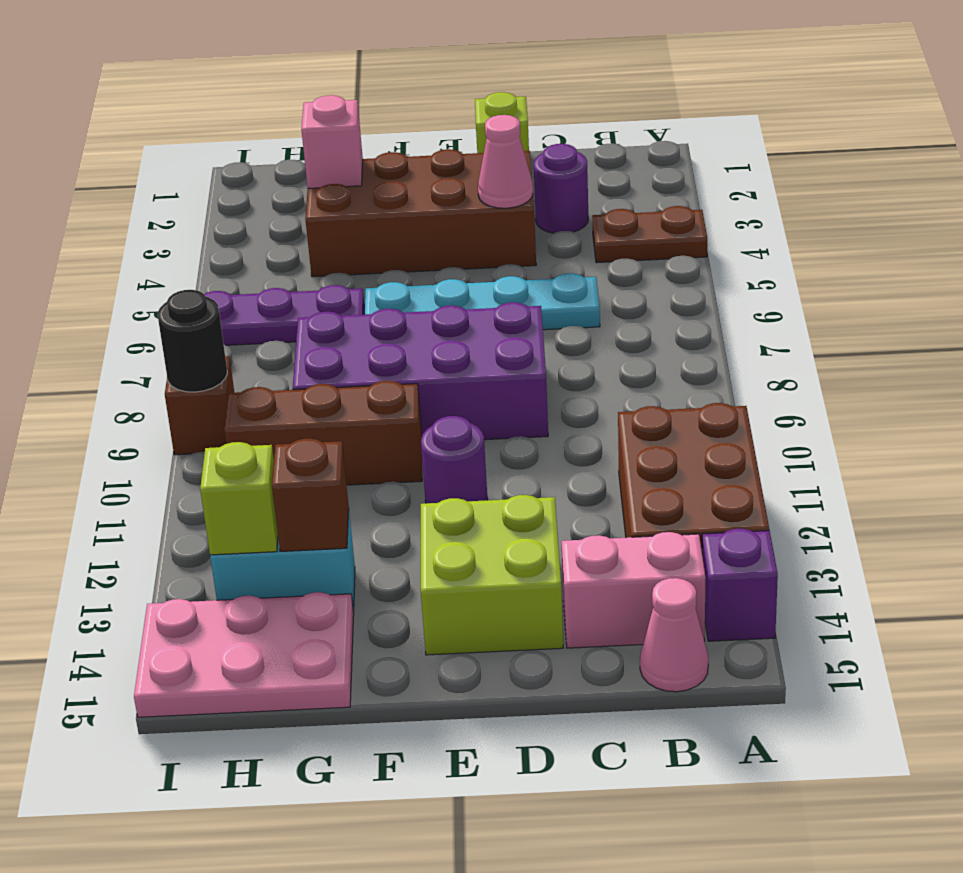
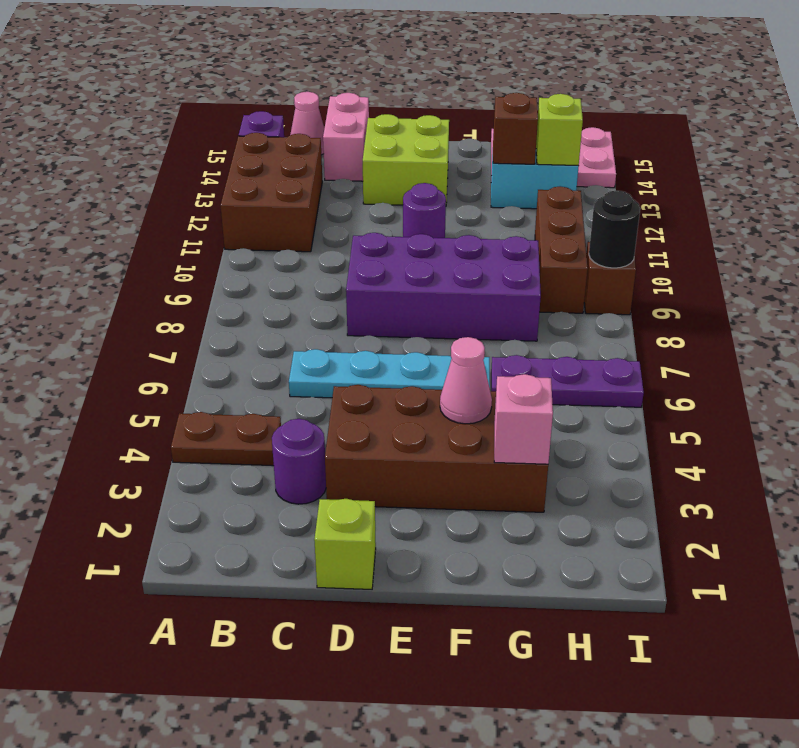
pink brick B14:C14 level 1 -> pink brick C14:C15 level 1
pink cone D4 level 2 -> pink cone F4 level 2
brown brick F10:H10 level 1 -> brown brick H9:H11 level 1

